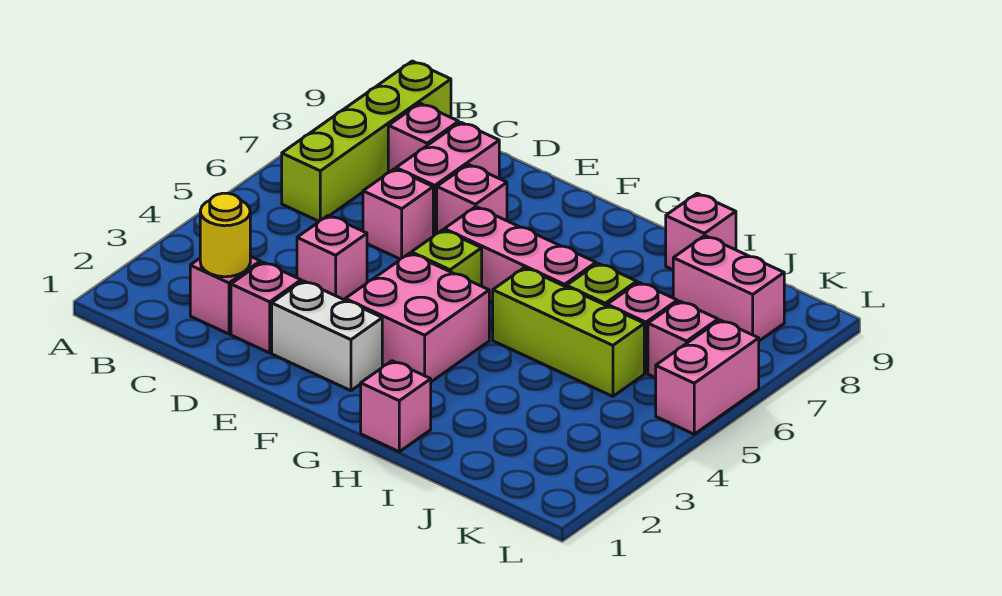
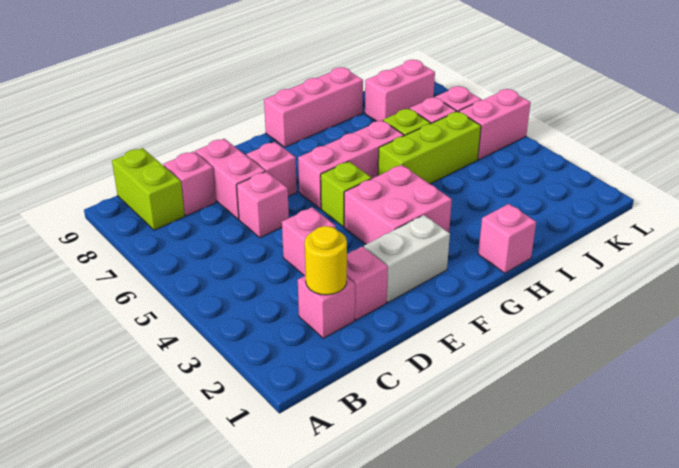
lime brick B6:B9 level 1 -> lime brick B8:B9 level 1
pink brick I9 level 1 -> pink brick G9:I9 level 1
pink brick L5:L6 level 1 -> pink brick K5:L5 level 1

